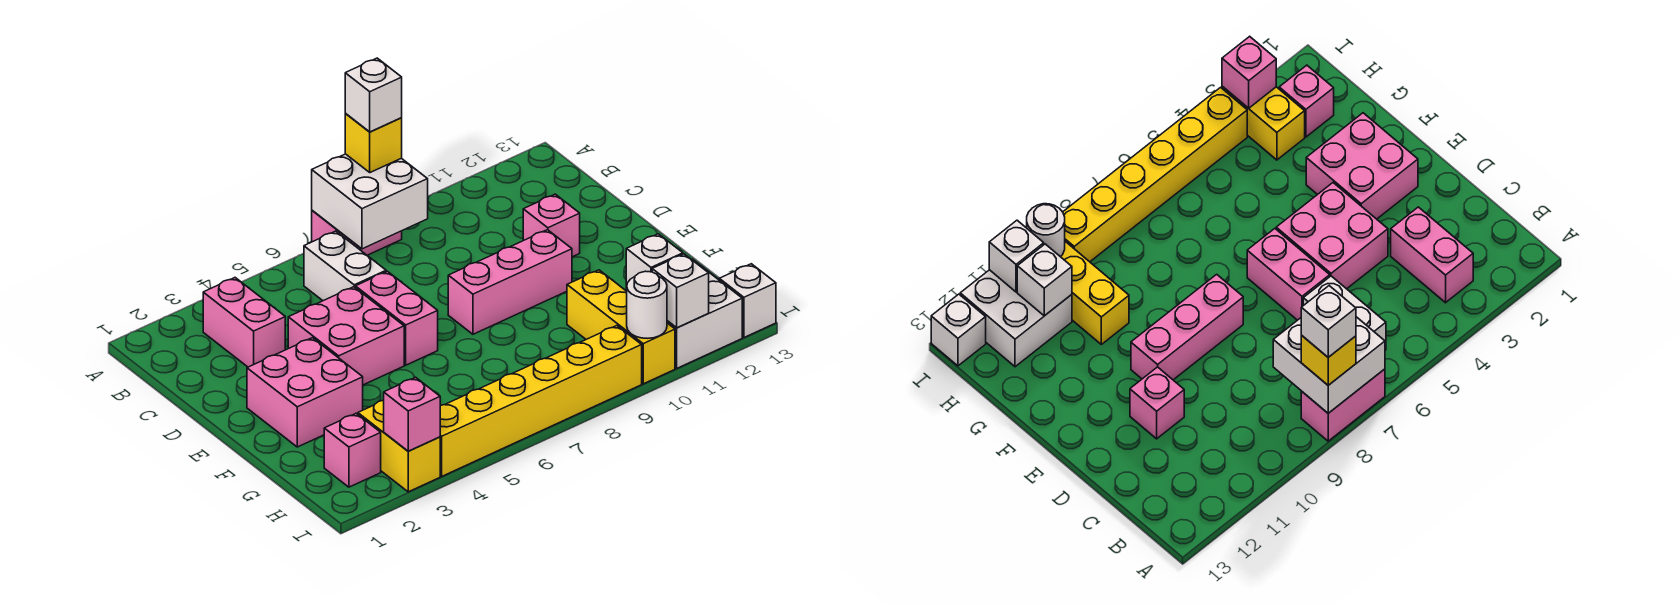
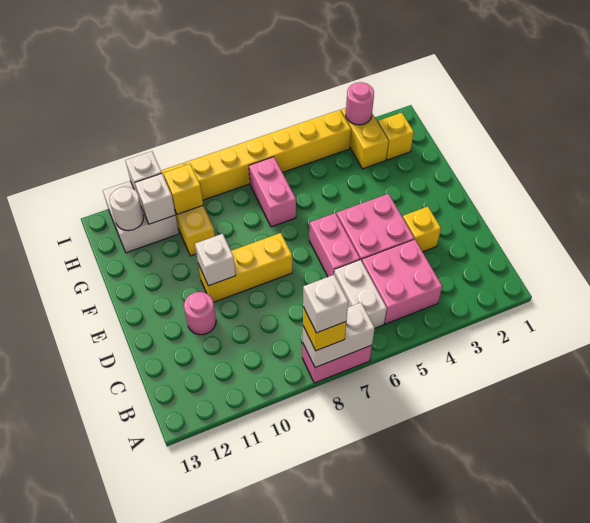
white brick A7:B8 level 2 -> white brick A7:A8 level 2
pink brick B3:C3 level 1 -> pink brick G7:H7 level 1
none -> yellow brick D3 level 1
pink brick D11 level 1 -> pink round brick D11 level 1
pink brick E2:F3 level 1 -> pink brick B4:C5 level 1
pink brick E8:E10 level 1 -> yellow brick E8:E10 level 1
pink brick H2 level 1 -> yellow brick H2 level 1
none -> yellow brick H10 level 2
pink brick I3 level 2 -> pink round brick I3 level 2
white round brick I10 level 2 -> white round brick H12 level 2
white brick I13 level 1 -> white brick E10 level 2

